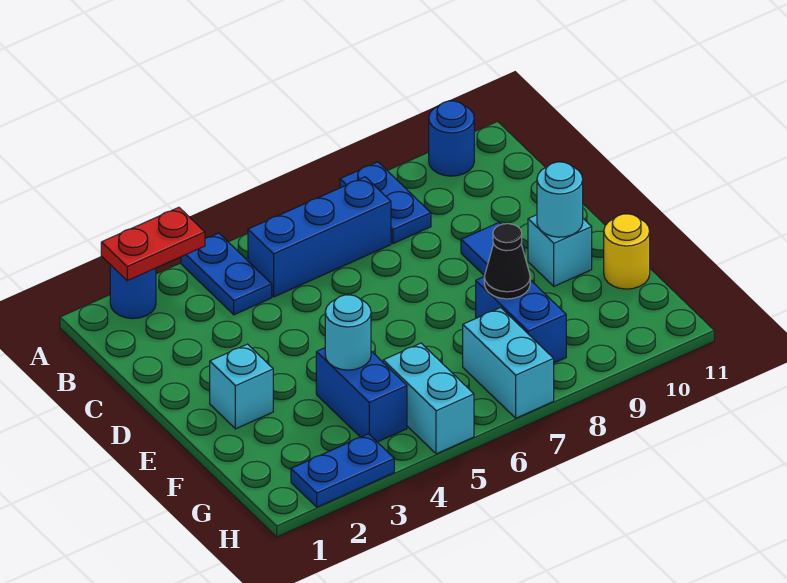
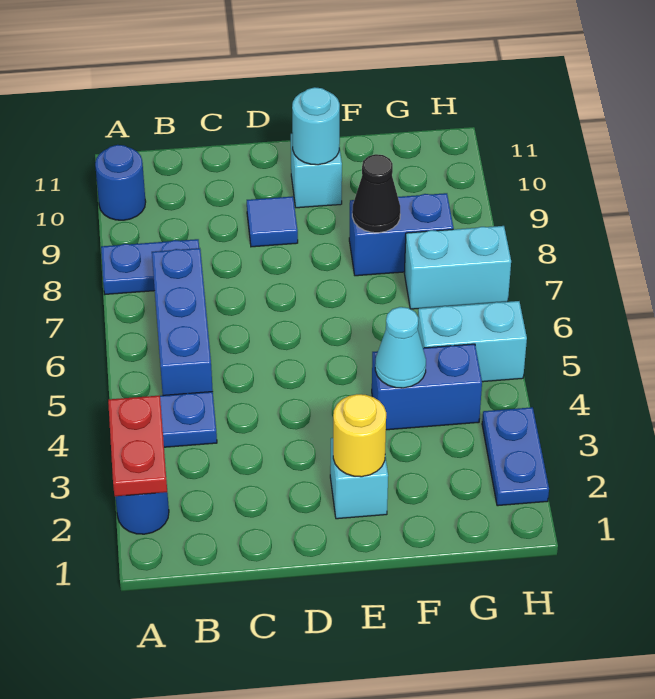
cyan round brick F4 level 2 -> cyan cone F4 level 2
yellow round brick F11 level 1 -> yellow round brick E2 level 2

